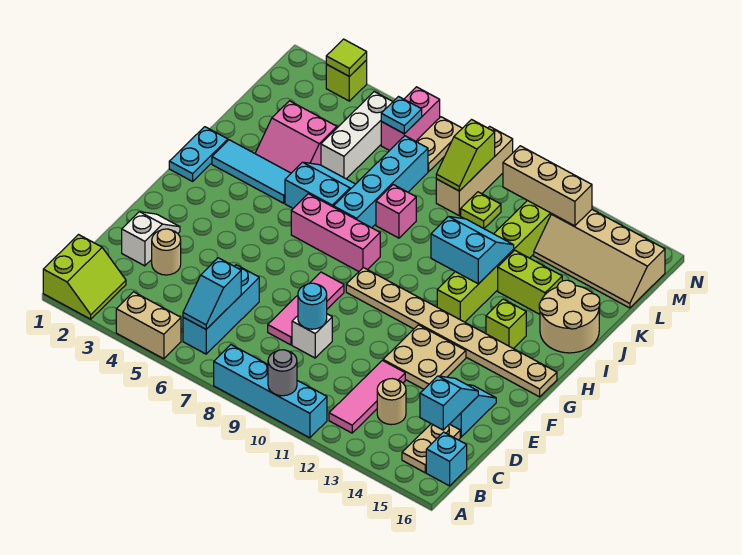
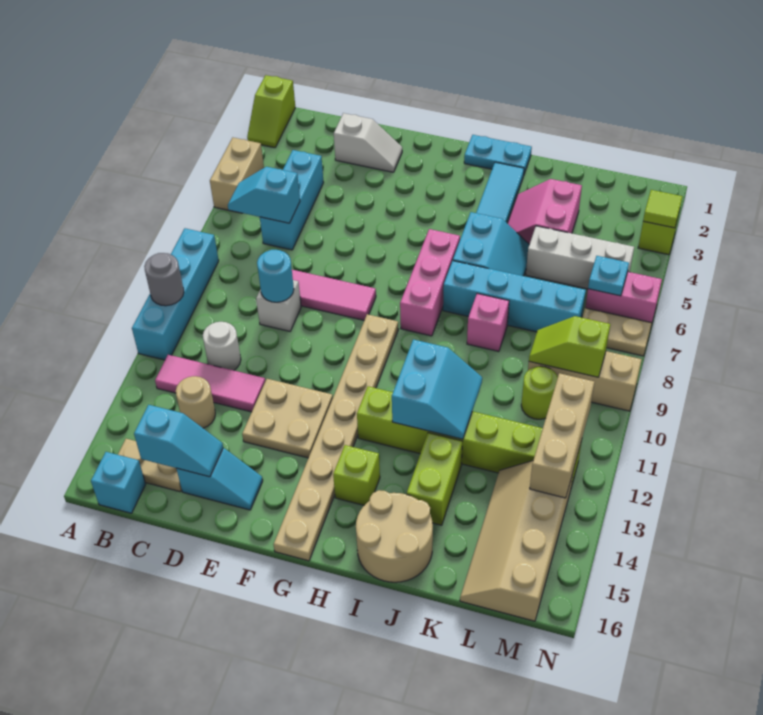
lime slope A1:B2 level 1 top 1 -> lime slope A1:A2 level 1 top 1
cyan brick B6:D6 level 1 -> cyan brick C4:C6 level 1
none -> white round brick C11 level 1
tan round brick D3 level 1 -> none
lime plate L10 level 1 -> lime round brick L10 level 1

